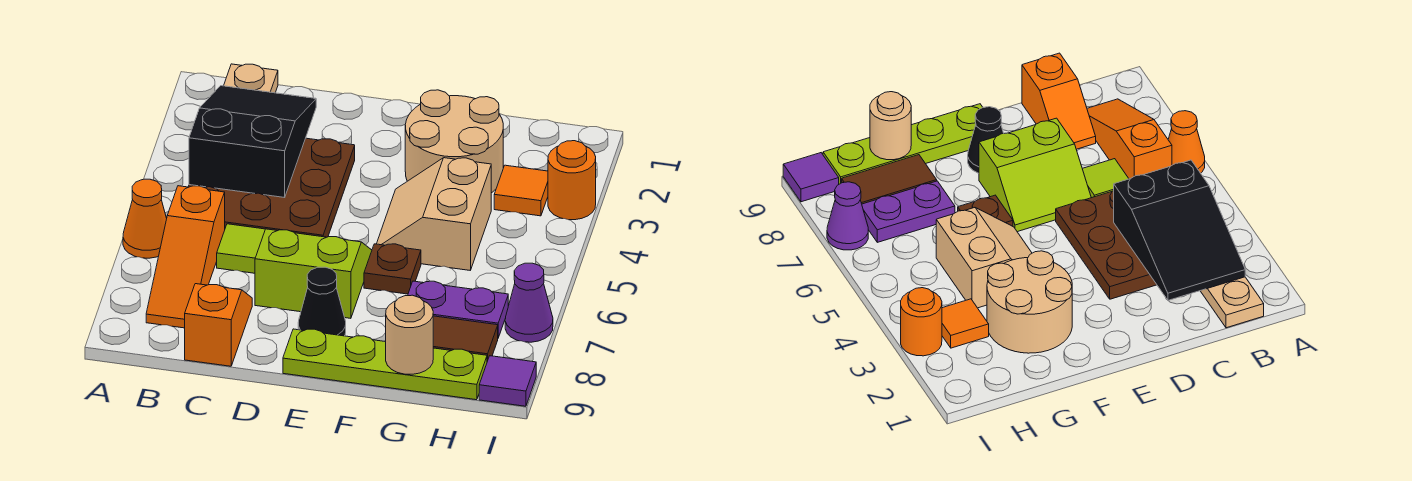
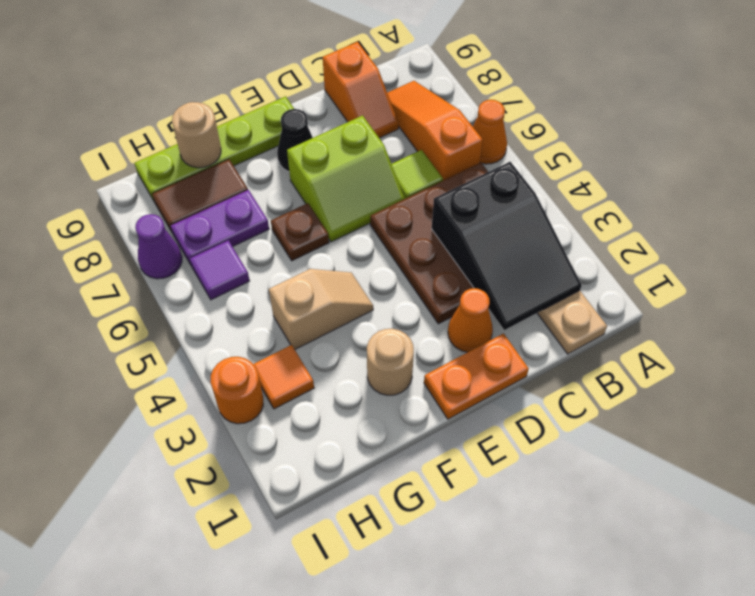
none -> orange plate D1:E1 level 1
none -> orange cone D2 level 1
tan round brick F2:G3 level 1 -> tan round brick F2 level 1
tan slope F4:G5 level 1 top G -> tan slope F4:G4 level 1 top G
purple tile I9 level 1 -> purple tile H6 level 1

